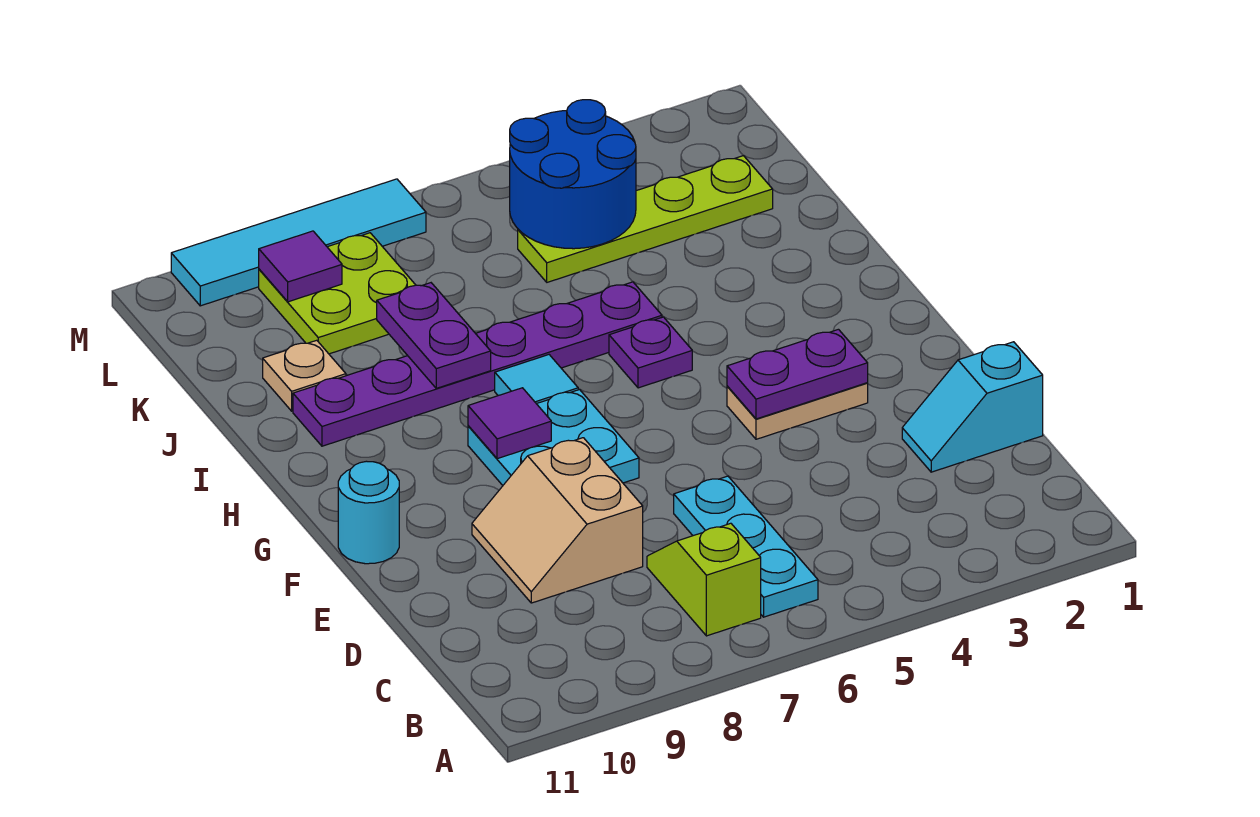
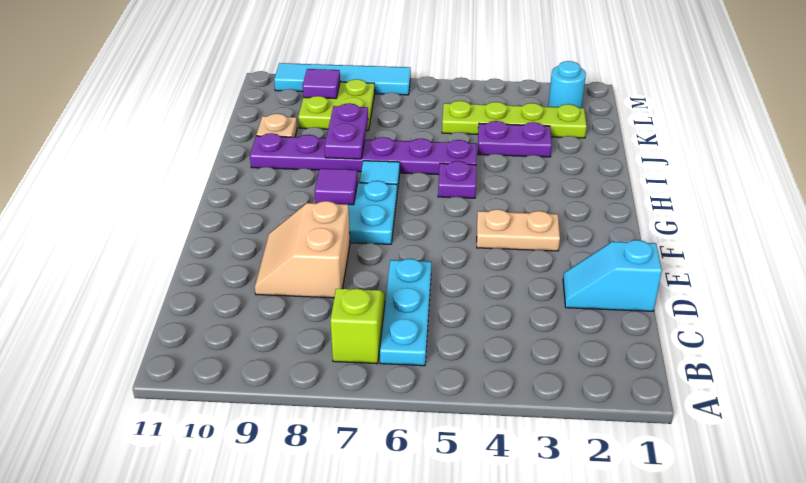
purple plate F3:F4 level 2 -> purple plate J3:J4 level 1
cyan round brick F11 level 1 -> cyan round brick L2 level 1
blue round brick K4:L5 level 2 -> none

